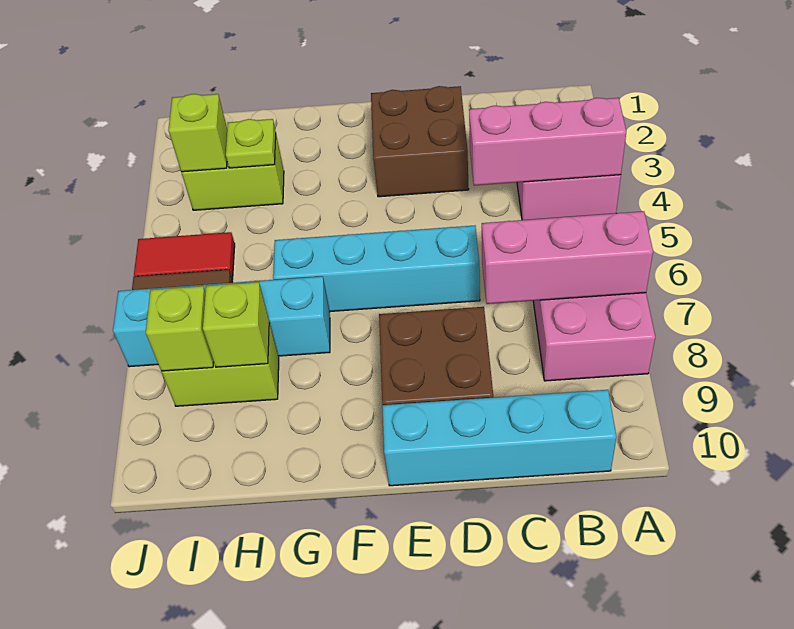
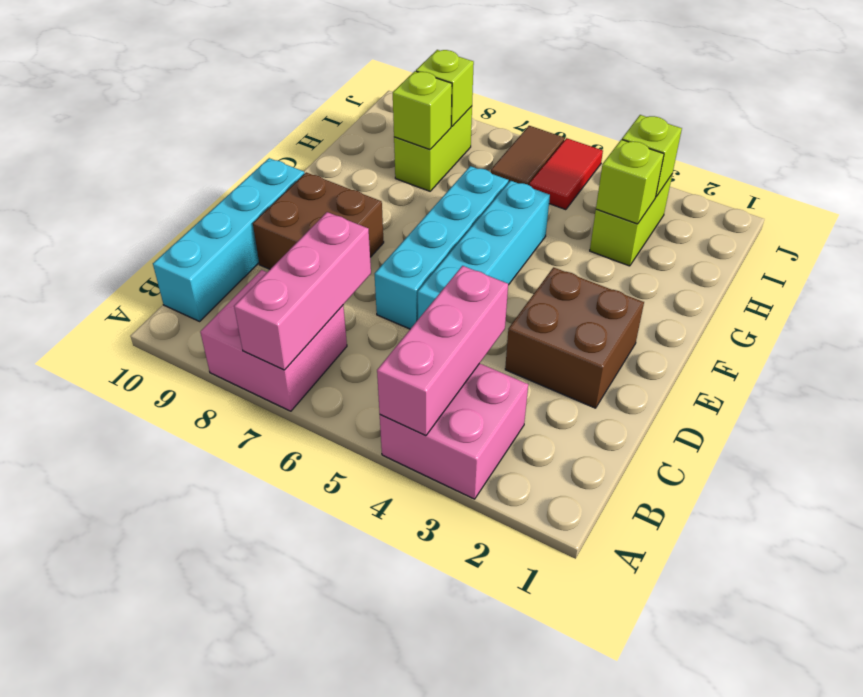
cyan brick G7:J7 level 1 -> cyan brick D5:G5 level 1
lime plate H3 level 2 -> lime brick H3 level 2

